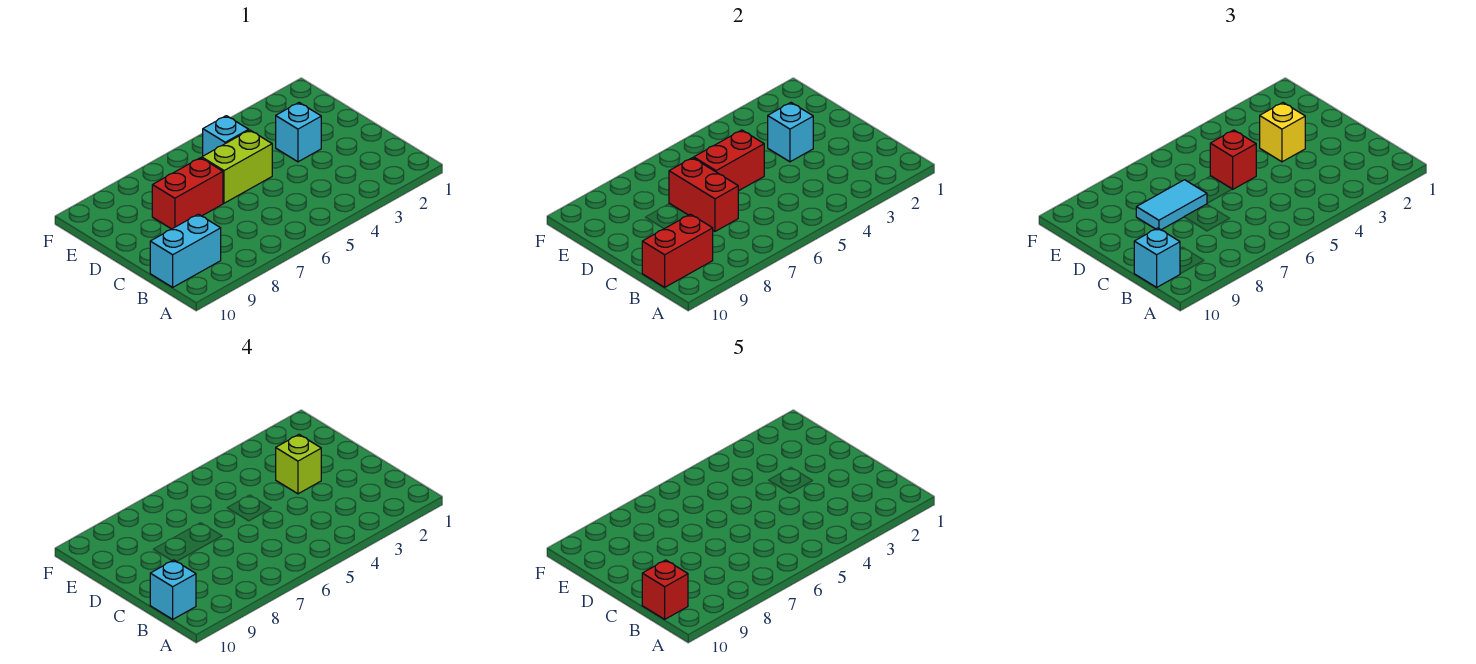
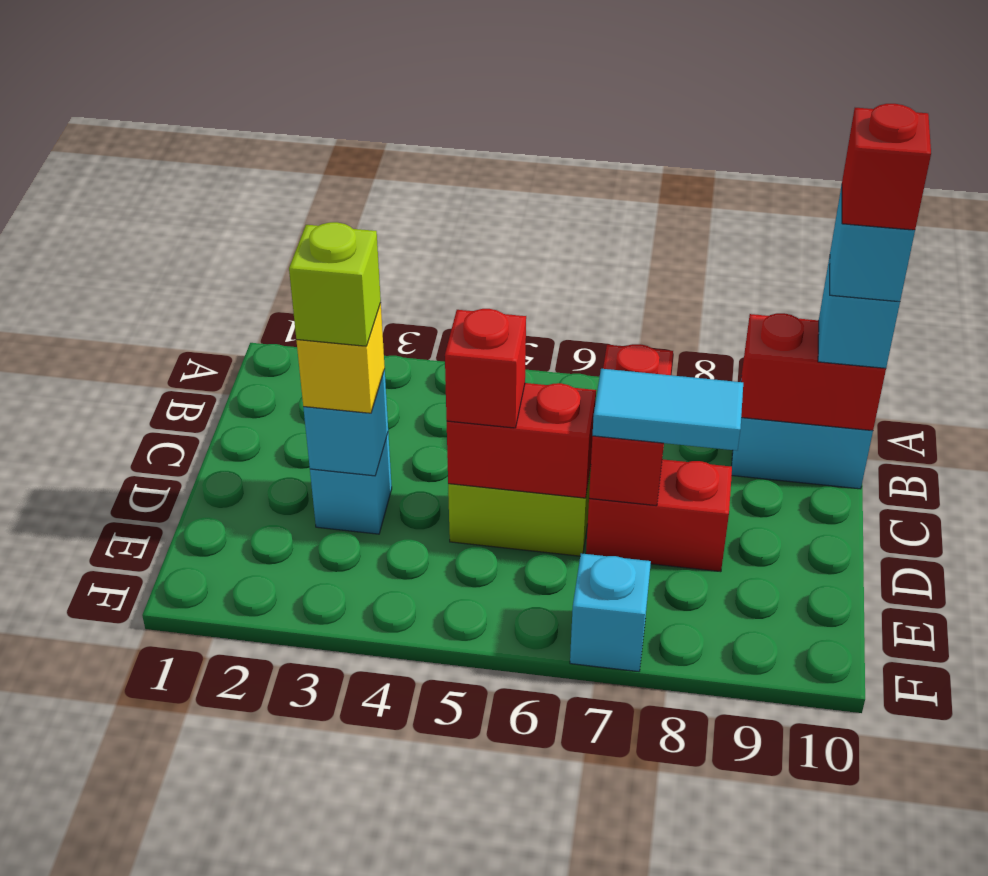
cyan brick E5 level 1 -> cyan brick F7 level 1

